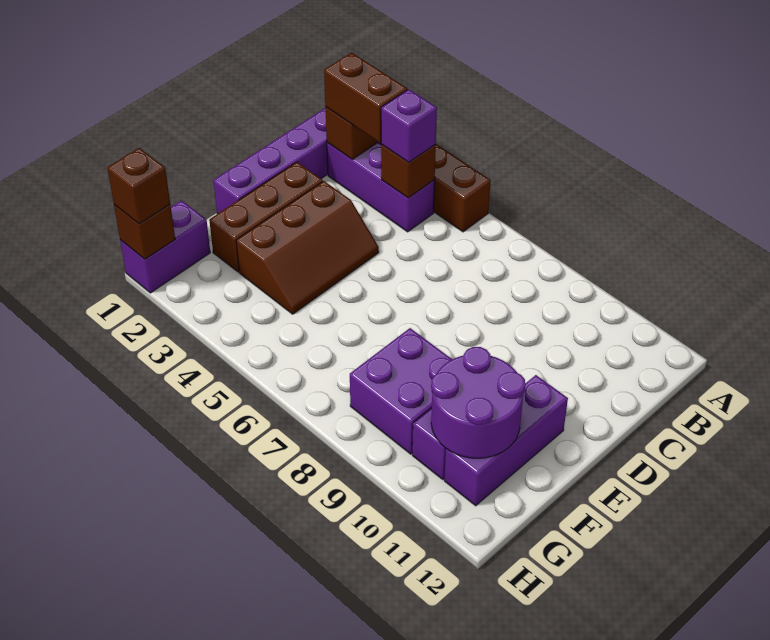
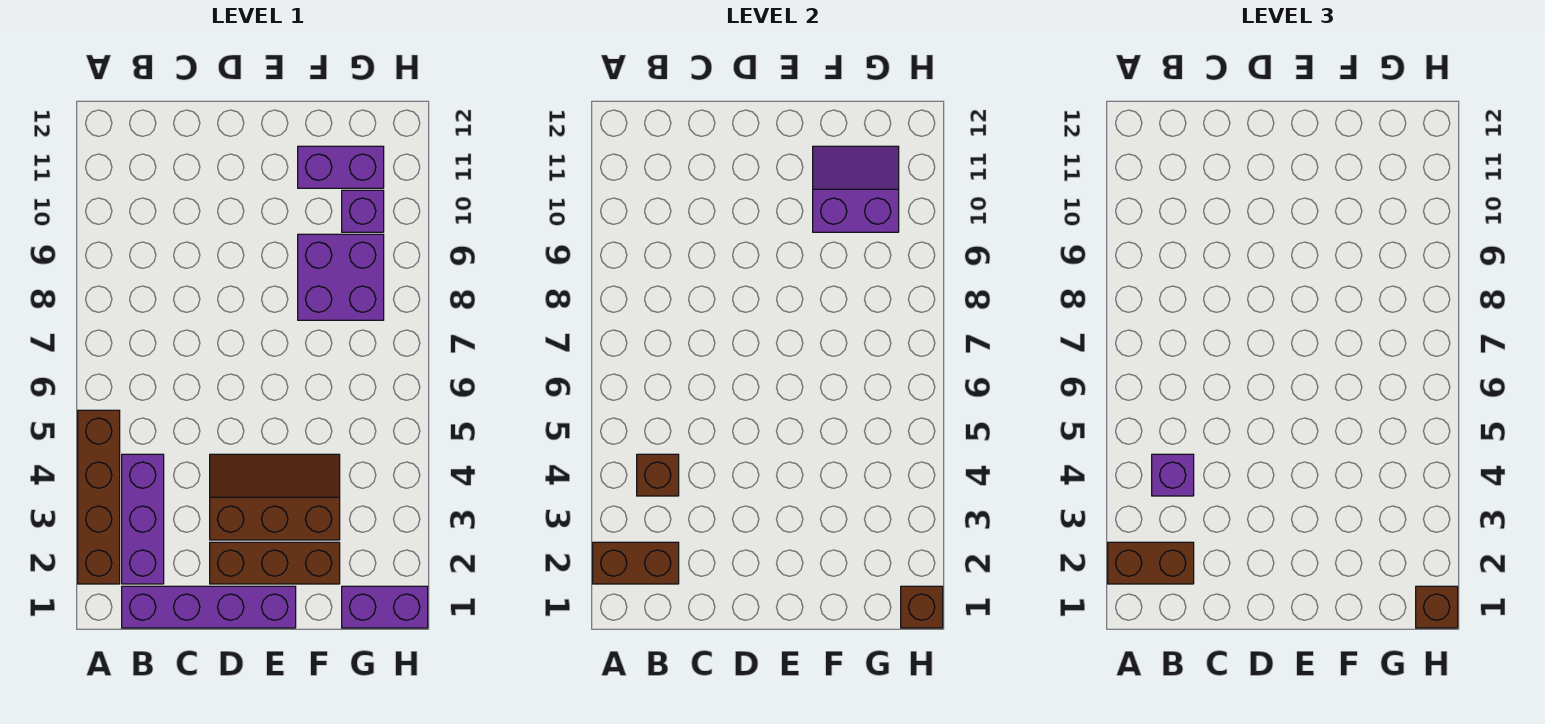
brown brick B2:B3 level 3 -> brown brick A2:B2 level 3
purple brick E11:G11 level 1 -> purple brick F11:G11 level 1
purple round brick F10:G11 level 2 -> purple slope F10:G11 level 2 top 10

